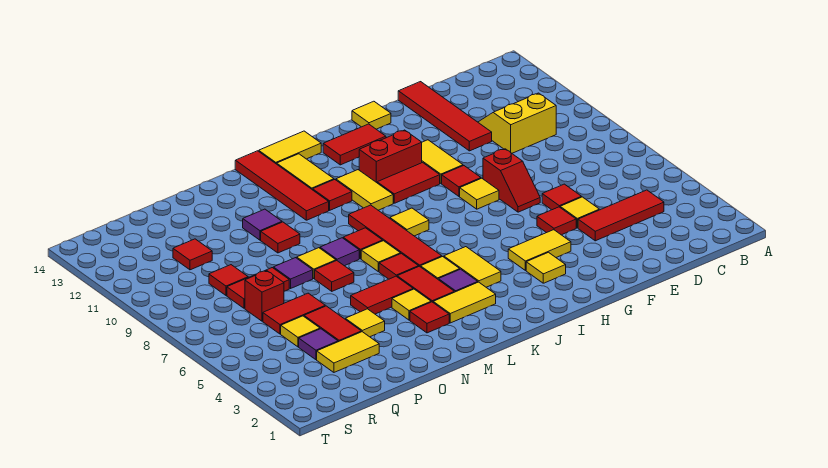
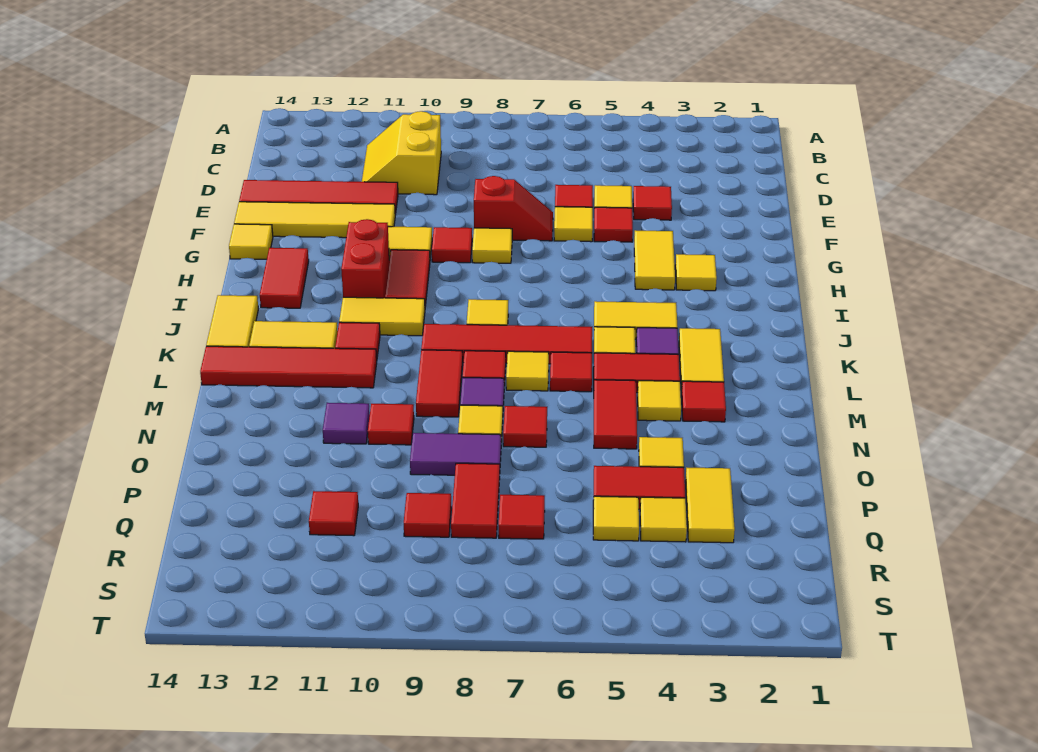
red tile C4:E4 level 1 -> red tile E4 level 1
none -> yellow tile F6 level 1
none -> yellow tile F11:F14 level 1
purple tile O8 level 1 -> purple tile O8:O9 level 1
red tile P6:Q6 level 1 -> red tile L9:M9 level 1
purple tile Q4 level 1 -> yellow tile Q4 level 1
red brick Q7 level 1 -> red tile Q7 level 1

